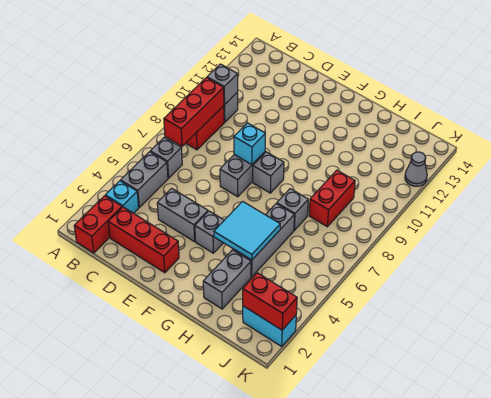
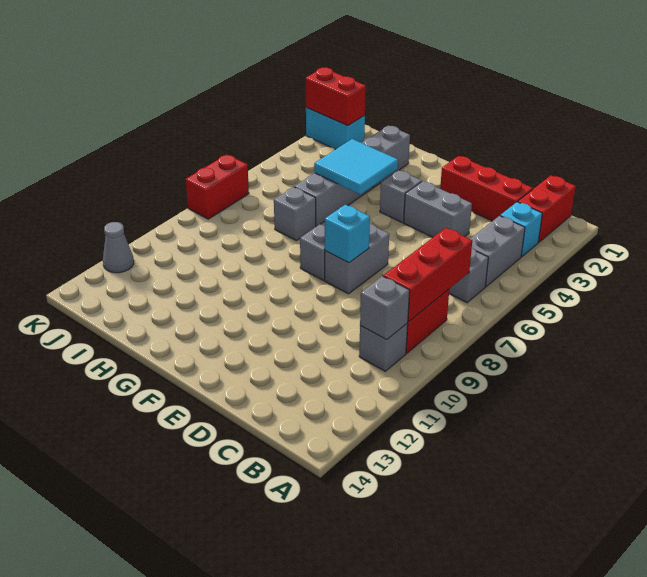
red brick I8:I9 level 1 -> red brick K7:K8 level 1

